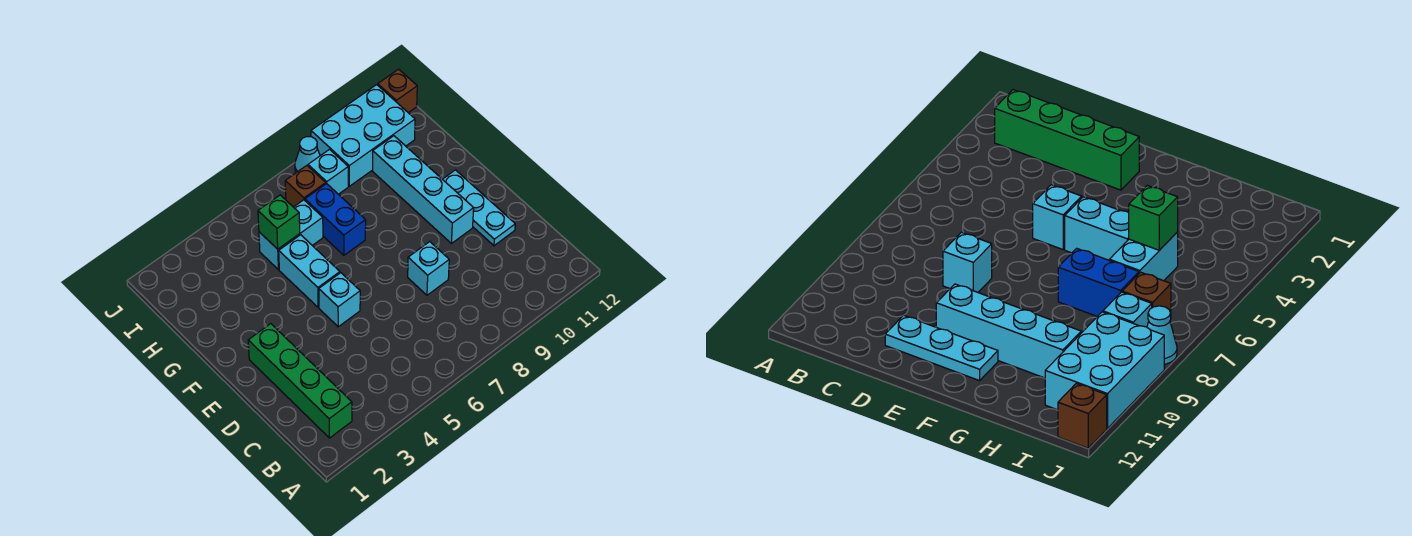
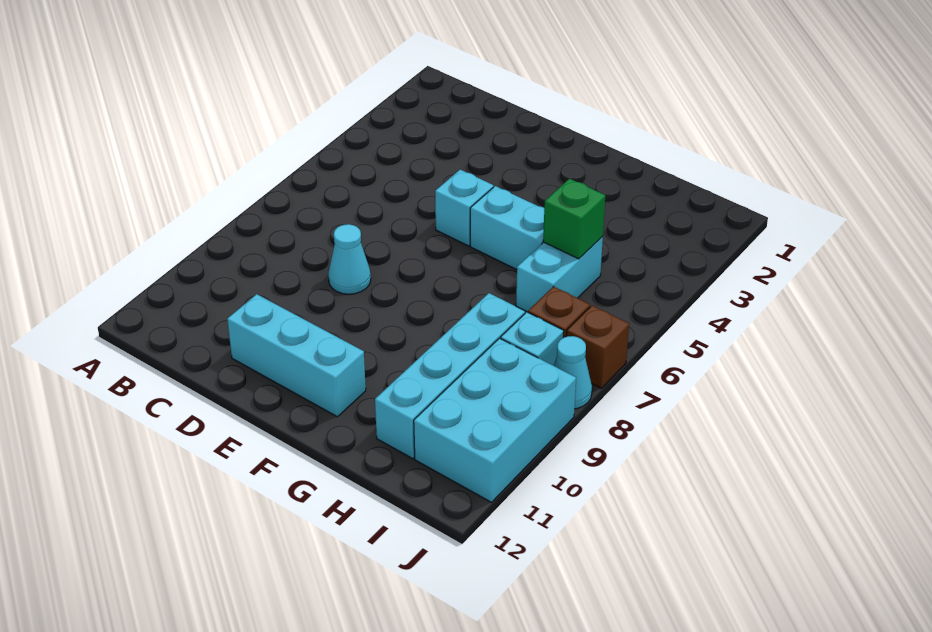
green brick B2:E2 level 1 -> none
cyan brick D8 level 1 -> cyan cone D8 level 1
cyan plate D11:F11 level 1 -> cyan brick D11:F11 level 1
cyan brick E10:H10 level 1 -> cyan brick H8:H11 level 1
blue brick G7:H7 level 1 -> none
brown brick J12 level 1 -> brown brick J7 level 1

